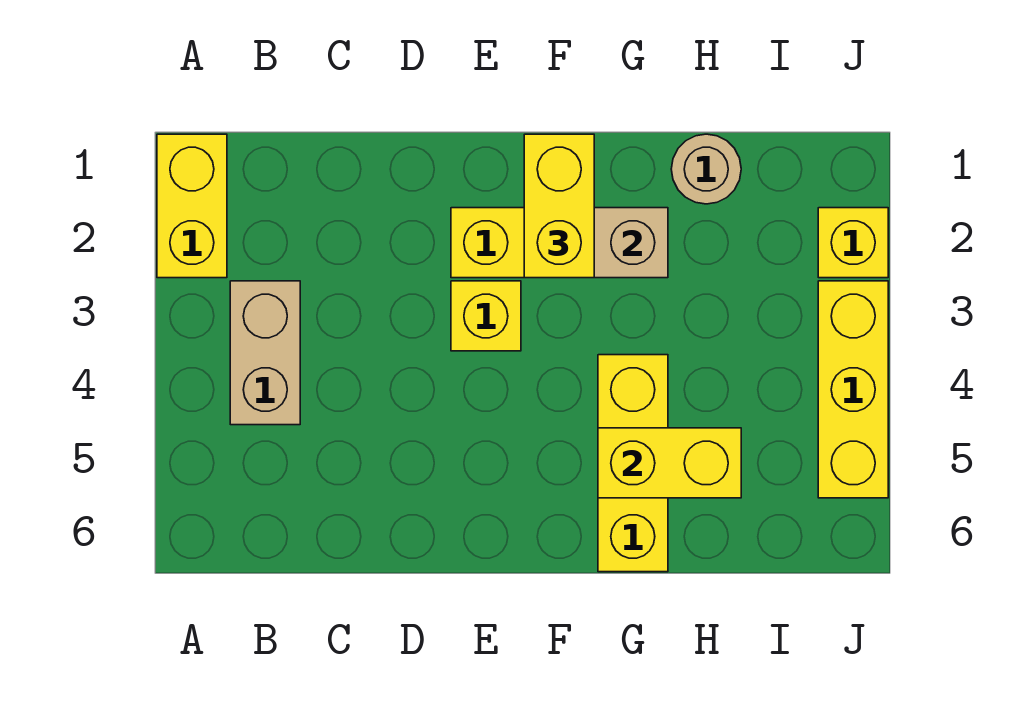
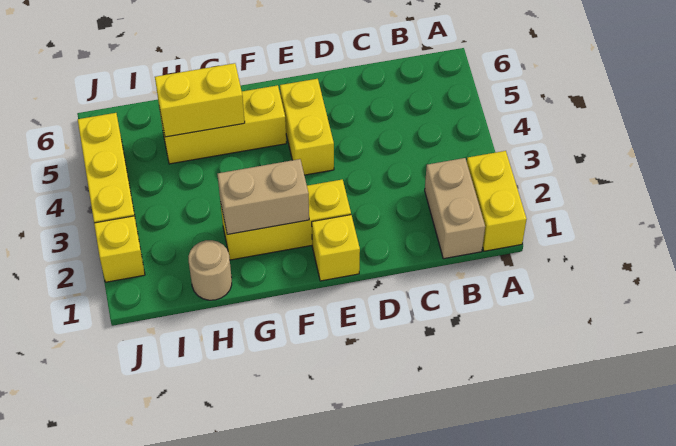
tan brick B3:B4 level 1 -> tan brick B1:B2 level 1
yellow brick E3 level 1 -> yellow brick E1 level 1
yellow brick F1:F2 level 3 -> yellow brick E4:E5 level 1
yellow brick G4:G6 level 1 -> yellow brick F5:H5 level 1

